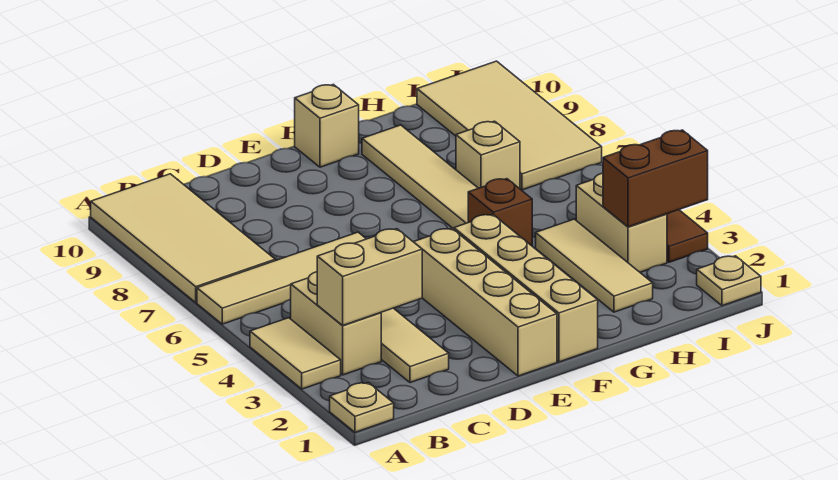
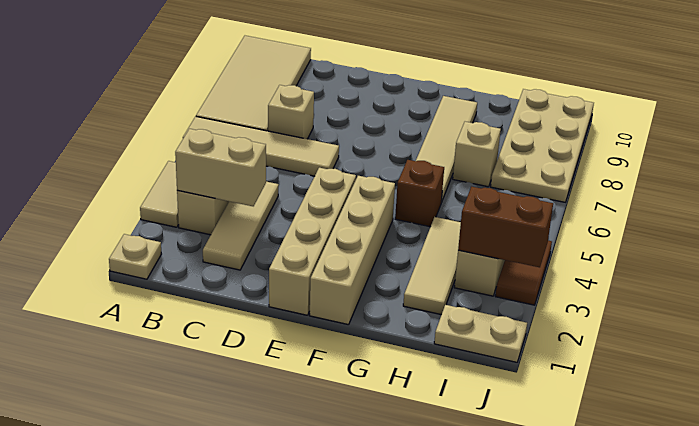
tan brick F10 level 1 -> tan brick C7 level 1
tan tile I7:J10 level 1 -> tan plate I7:J10 level 1
tan plate J1 level 1 -> tan plate I1:J1 level 1

